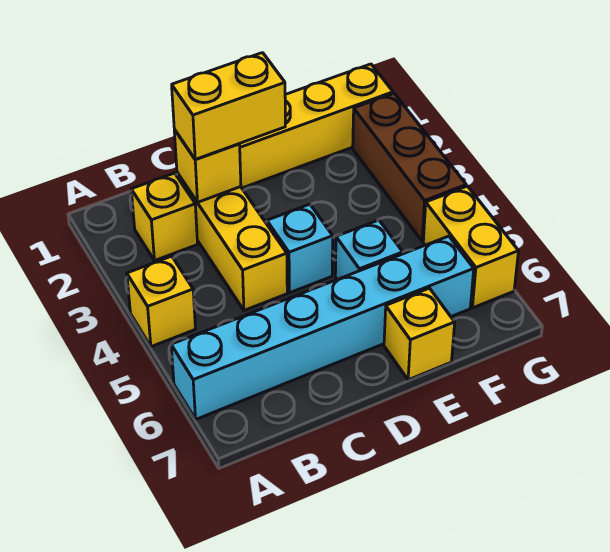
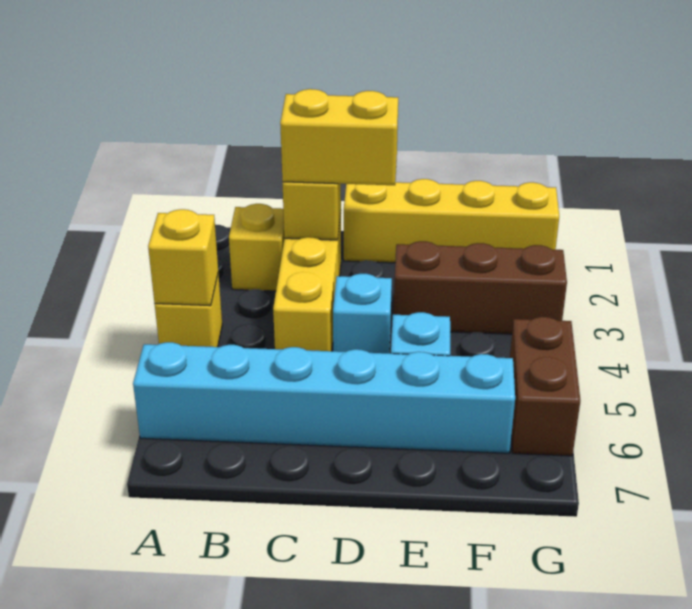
yellow brick E7 level 1 -> yellow brick A4 level 2
brown brick G2:G4 level 1 -> brown brick E3:G3 level 1
yellow brick G5:G6 level 1 -> brown brick G5:G6 level 1

